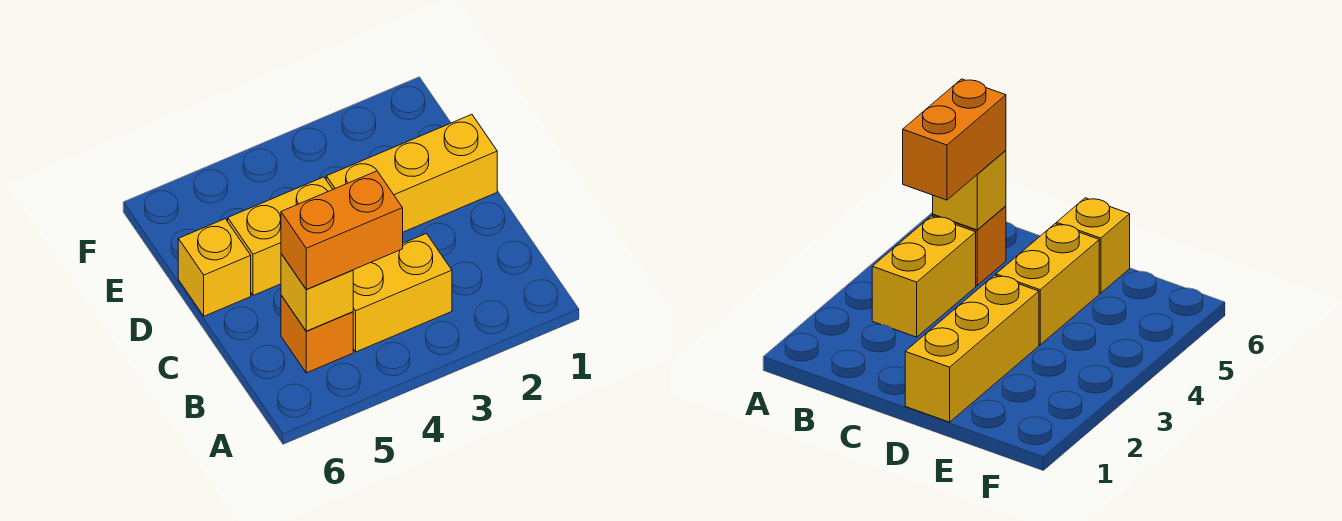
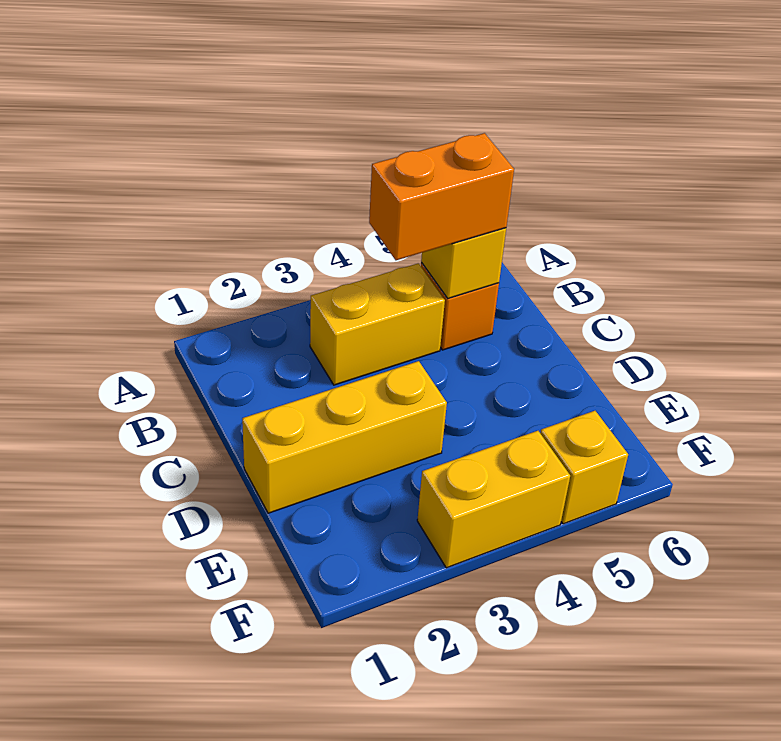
yellow brick D4:D5 level 1 -> yellow brick F3:F4 level 1
yellow brick D6 level 1 -> yellow brick F5 level 1

